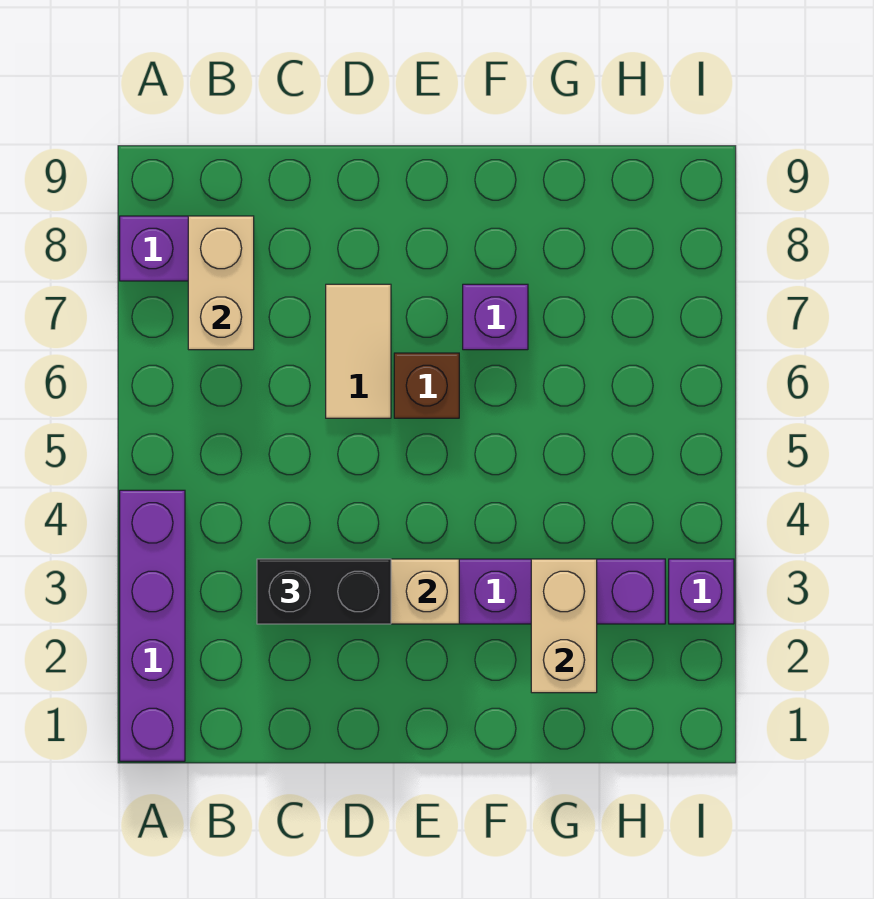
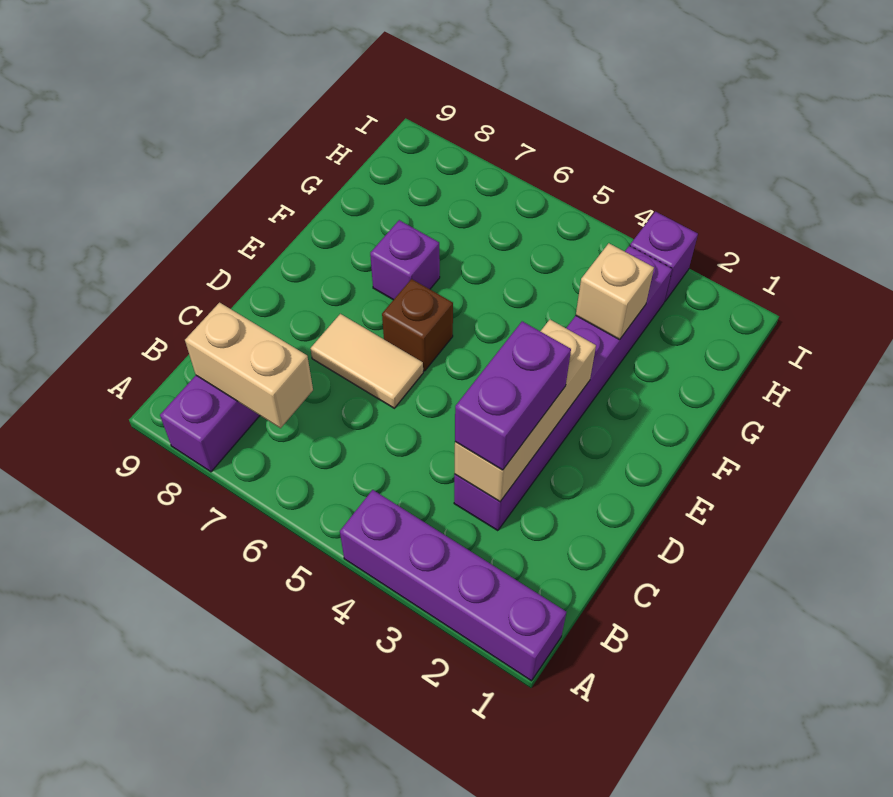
black brick C3:D3 level 3 -> purple brick C3:D3 level 3
tan brick G2:G3 level 2 -> tan brick G3 level 2

